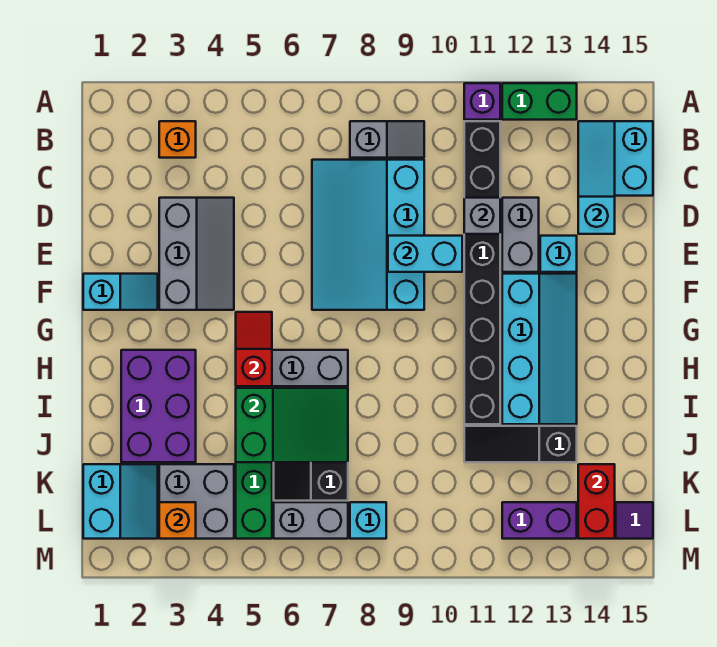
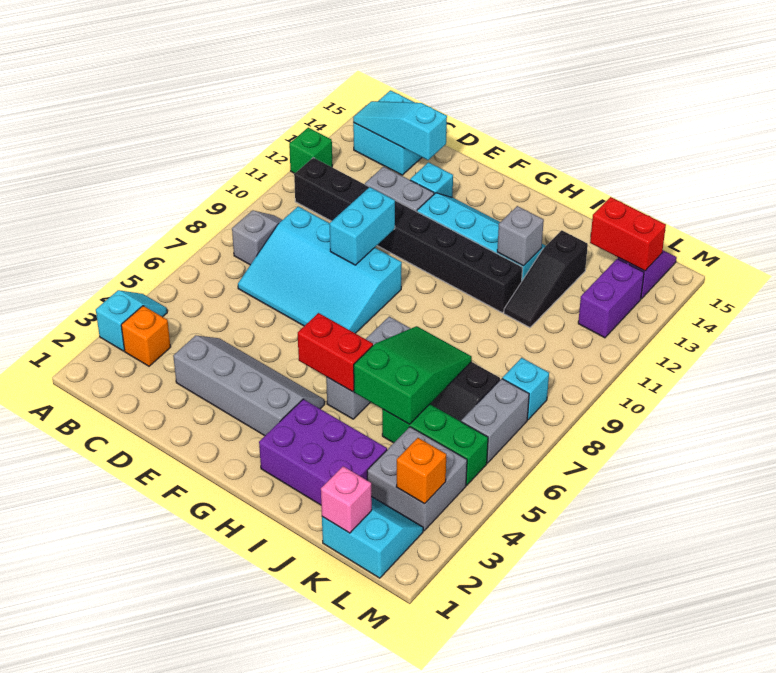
purple brick A11 level 1 -> none
green brick A12:A13 level 1 -> green brick A12 level 1
grey slope D3:F4 level 1 top 3 -> grey slope D3:G4 level 1 top 3
grey brick D11 level 2 -> grey brick I12 level 2
cyan slope F1:F2 level 1 top 1 -> cyan slope A3:A4 level 1 top 3
red slope G5:H5 level 2 top H -> red brick G5:H5 level 2
none -> pink brick K1 level 2

